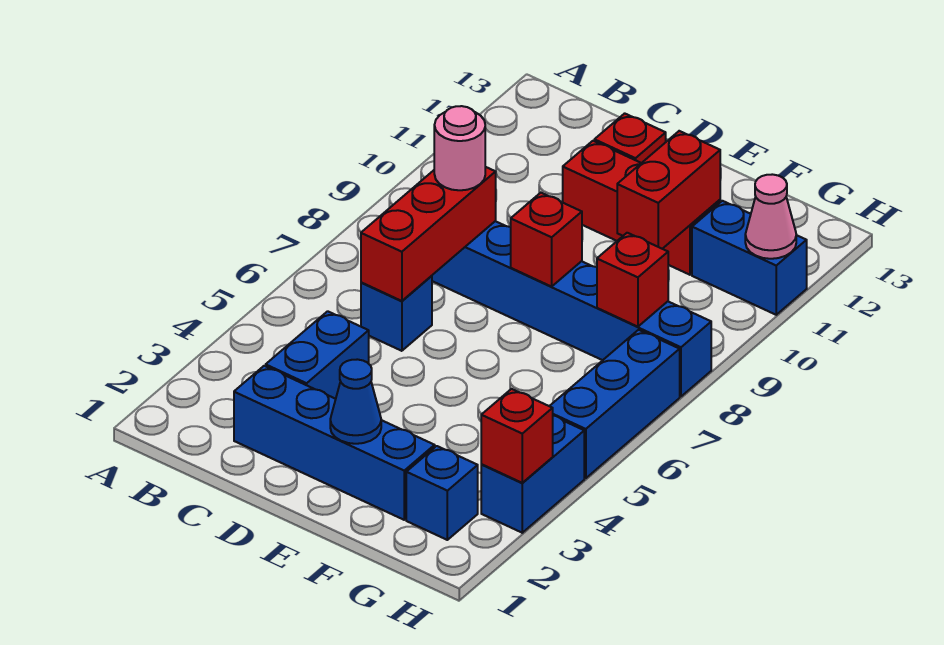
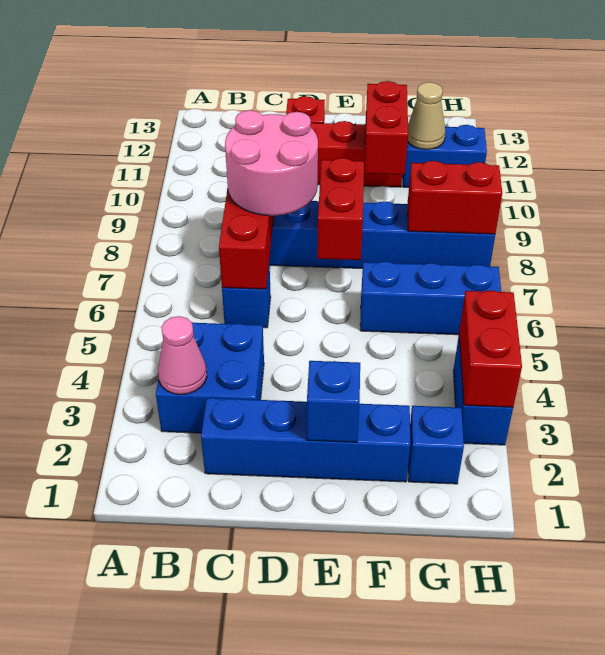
blue brick C3:C4 level 1 -> blue brick B3:C4 level 1
pink round brick C8 level 3 -> pink round brick C7:D8 level 3
blue cone E2 level 2 -> blue brick E2 level 2
red brick E8 level 2 -> red brick E7:E8 level 2
red brick G8 level 2 -> red brick G8:H8 level 2
none -> tan cone G11 level 2
red brick H3 level 2 -> red brick H3:H4 level 2
blue brick H5:H7 level 1 -> blue brick F6:H6 level 1
pink cone H11 level 2 -> pink cone B3 level 2

